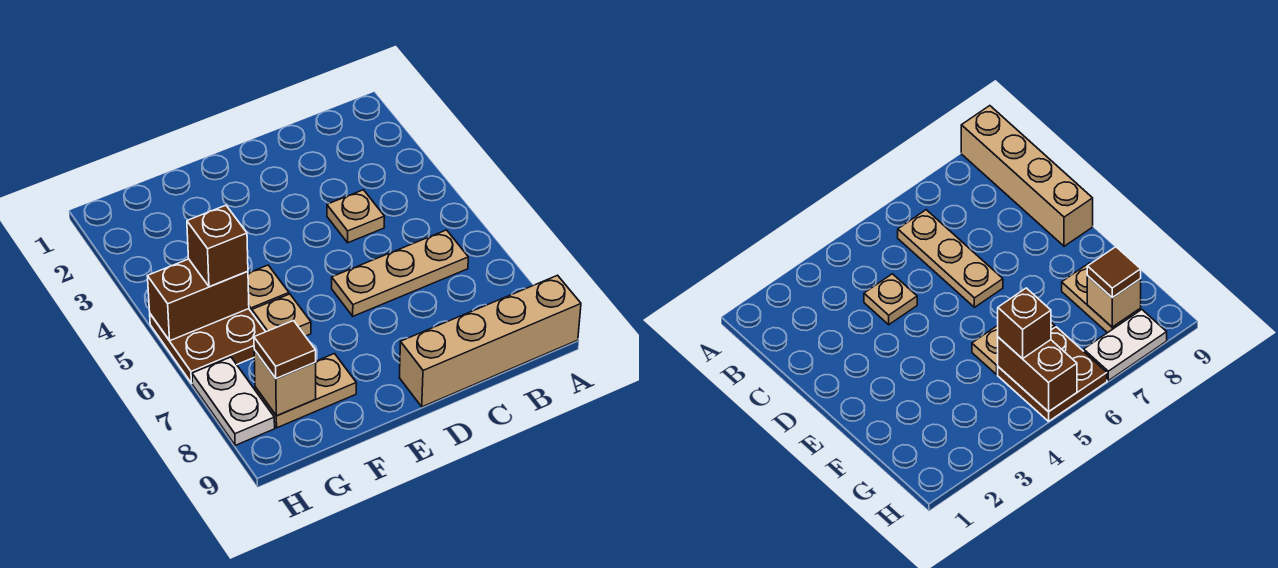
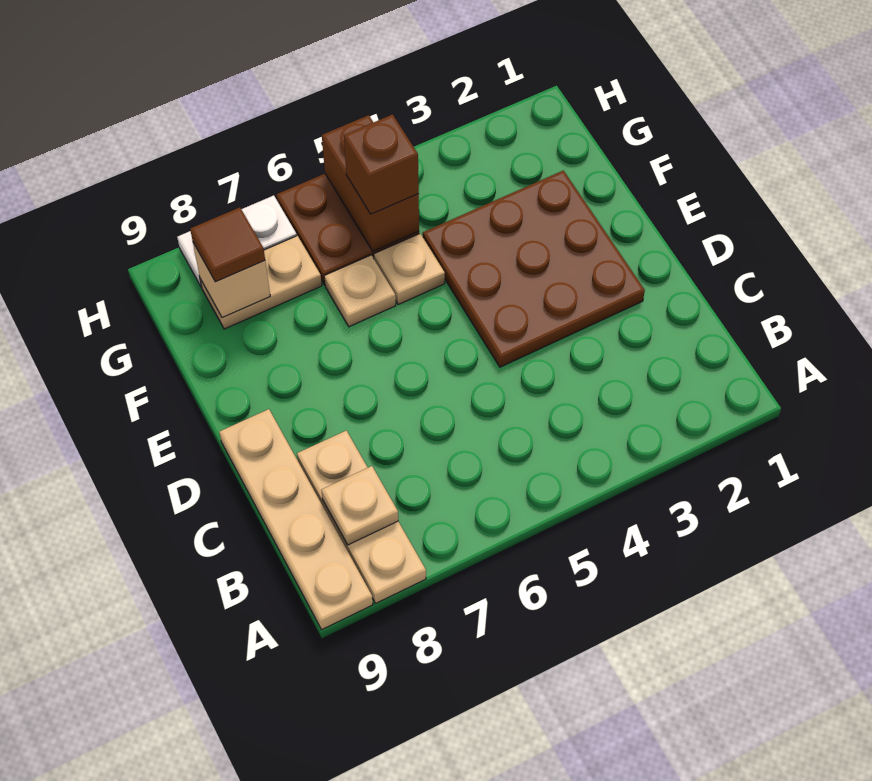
tan brick A9:D9 level 1 -> tan plate A9:D9 level 1
tan plate B6:D6 level 1 -> tan plate A8:C8 level 1
tan plate C4 level 1 -> tan plate B8 level 2
none -> brown plate D2:F4 level 1
tan plate F8:G8 level 1 -> tan plate G7:G8 level 1

